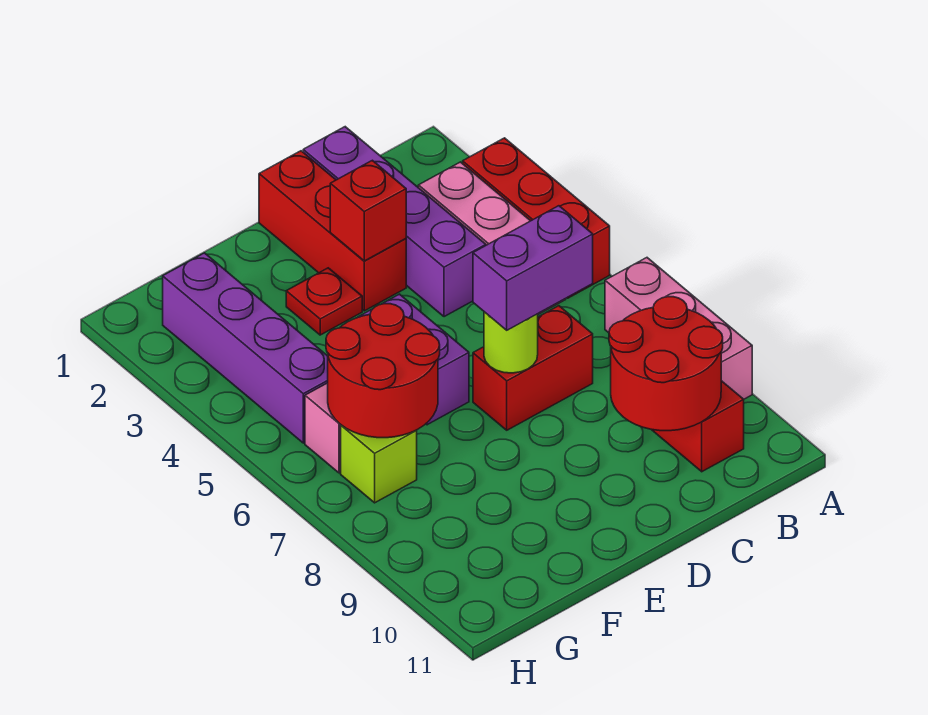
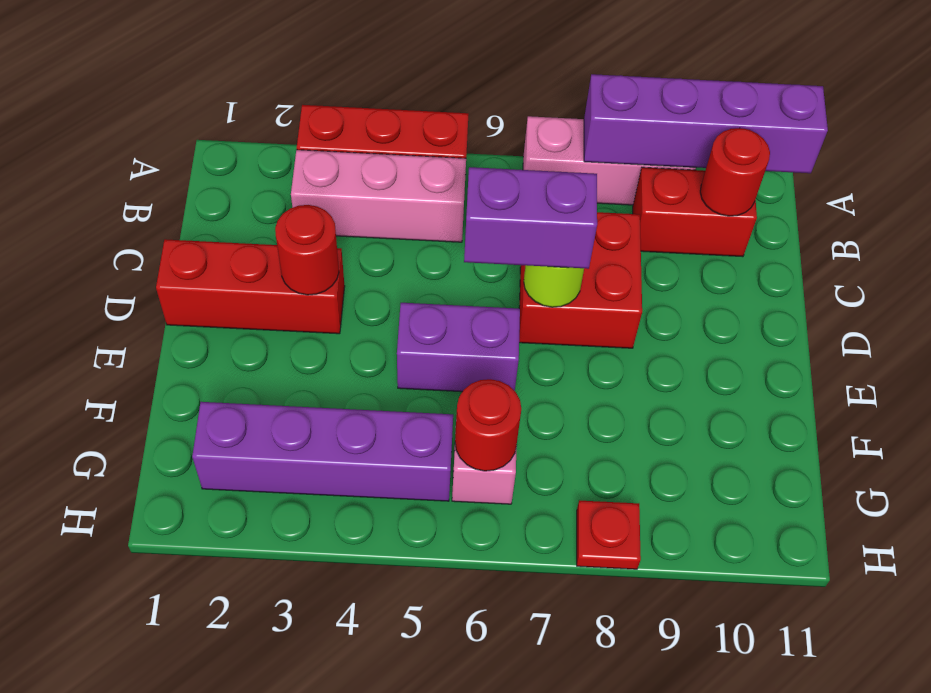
red round brick B9:C10 level 2 -> red round brick B10 level 2
purple brick C1:C4 level 1 -> purple brick A8:A11 level 2
red brick C7:D7 level 1 -> red brick C7:D8 level 1
purple brick C7:D7 level 3 -> purple brick D6:D7 level 3
red brick D3 level 2 -> red round brick D3 level 2
red plate E3 level 1 -> red plate H8 level 1
red round brick F6:G7 level 2 -> red round brick G6 level 2
lime brick G7 level 1 -> none

